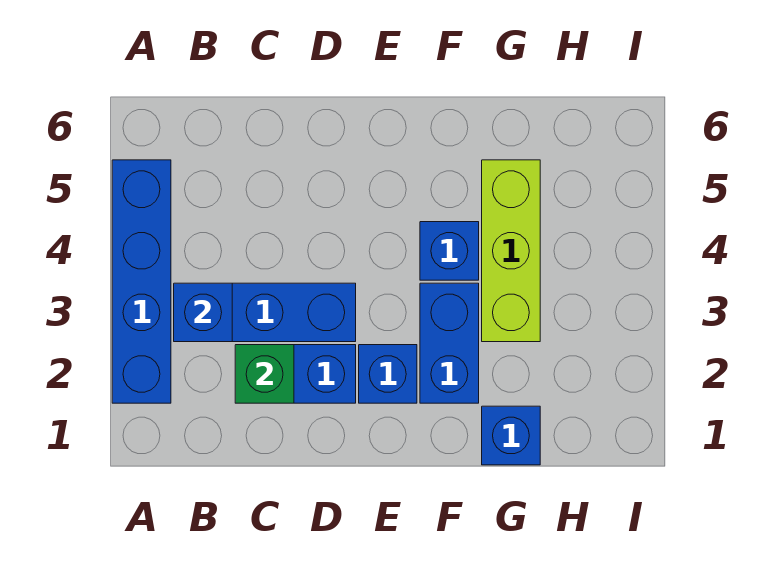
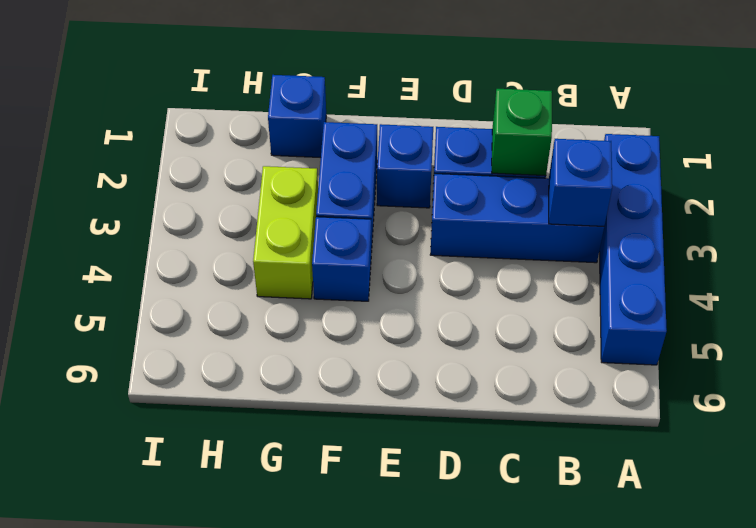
lime brick G3:G5 level 1 -> lime brick G3:G4 level 1

